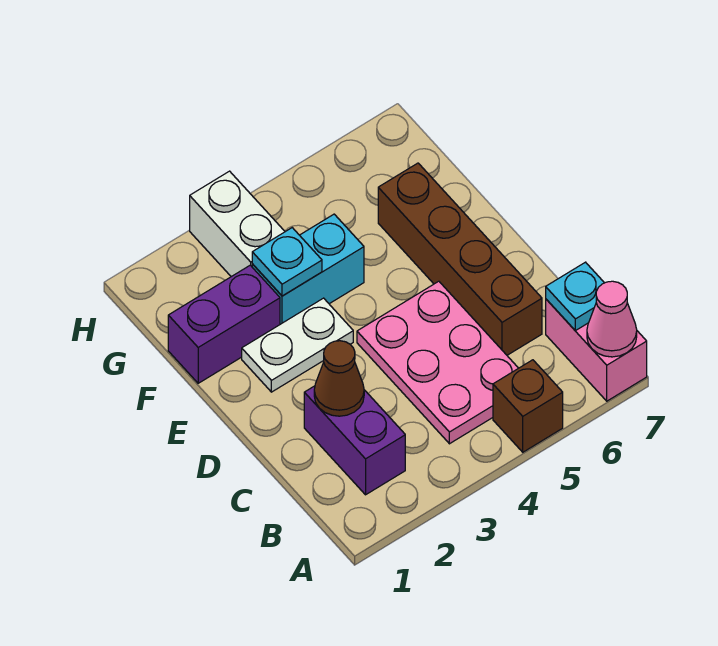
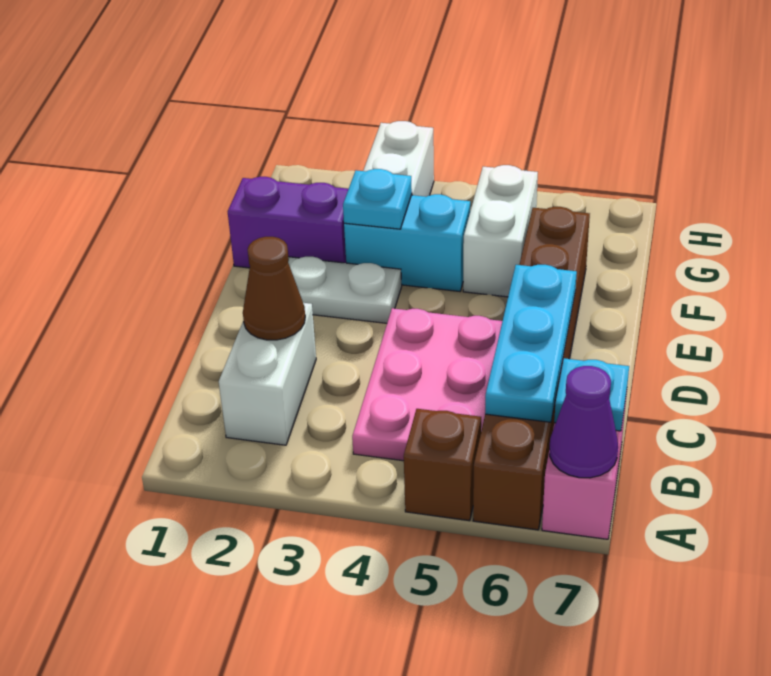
pink cone A7 level 2 -> purple cone A7 level 2
purple brick B2:C2 level 1 -> white brick B2:C2 level 1
none -> cyan plate B6:D6 level 2
brown brick C6:F6 level 1 -> brown brick A6:F6 level 1
none -> white brick F5:G5 level 1

